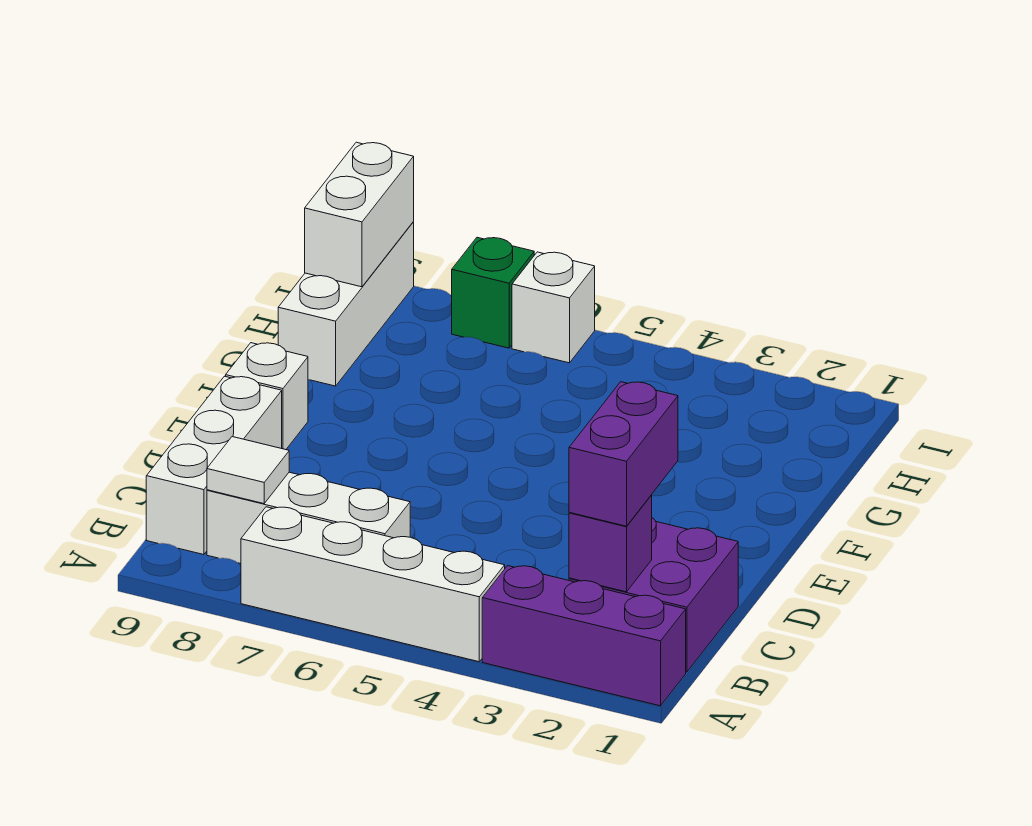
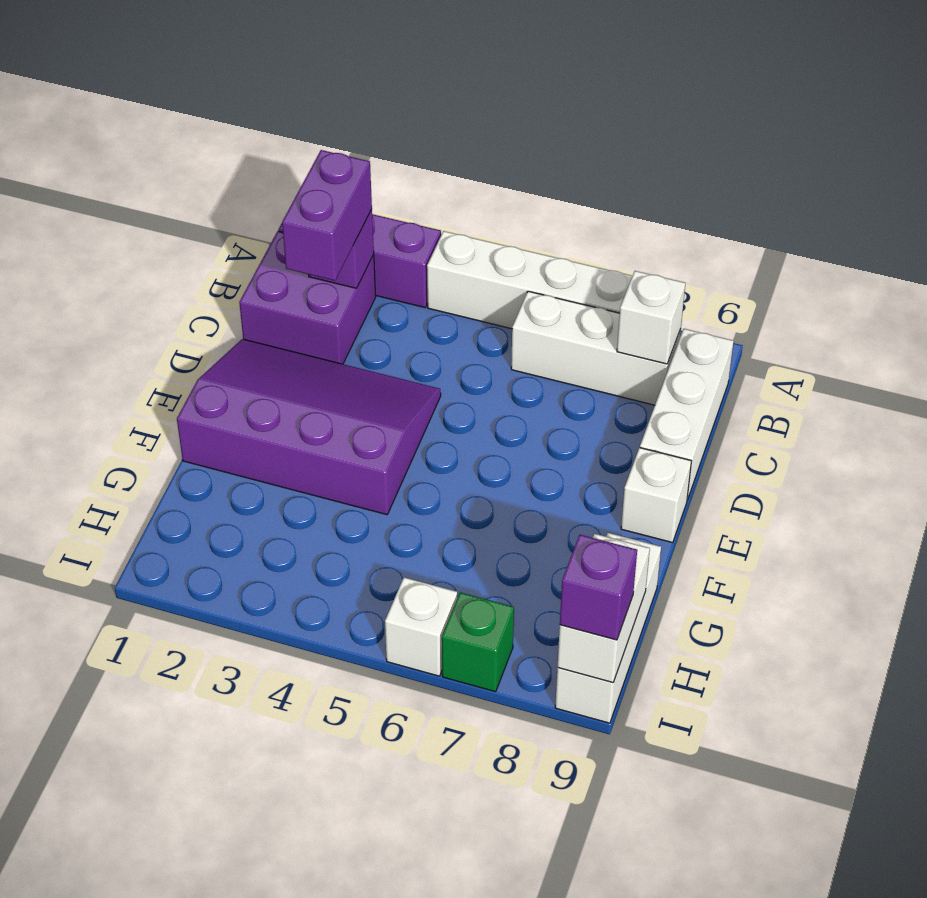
white tile B8 level 2 -> white brick B8 level 2
none -> purple slope D1:F4 level 1 top F
none -> purple brick I9 level 3

